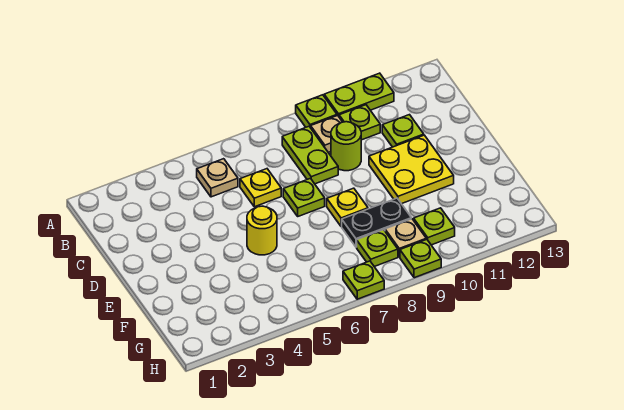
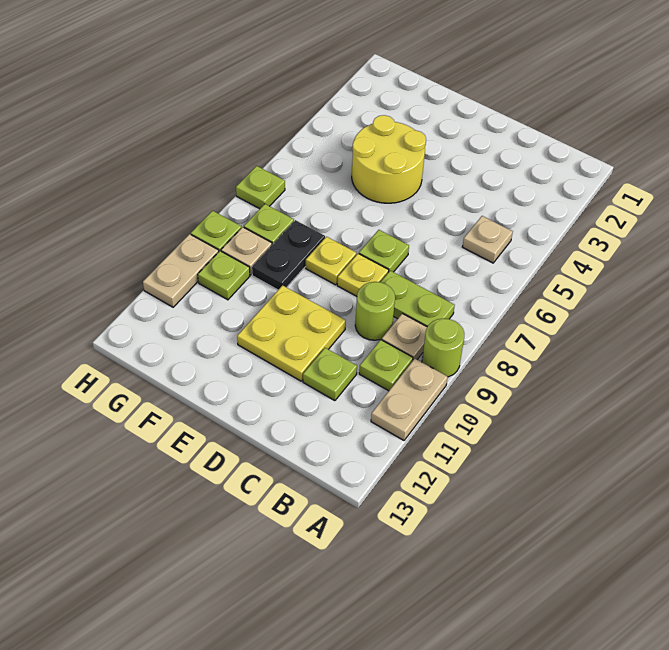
lime plate A9 level 1 -> lime round brick A9 level 1
lime plate A10:A11 level 1 -> tan plate A10:A11 level 1
yellow plate C6 level 1 -> yellow plate D8 level 1
yellow round brick E5 level 1 -> yellow round brick E4:F5 level 1
none -> tan plate H10:H11 level 1

